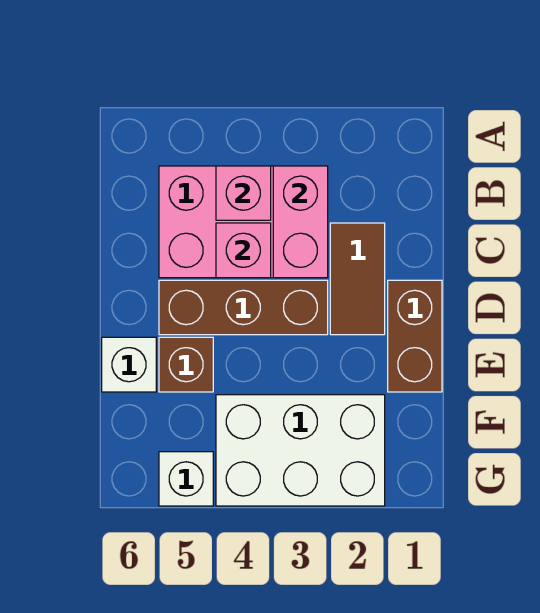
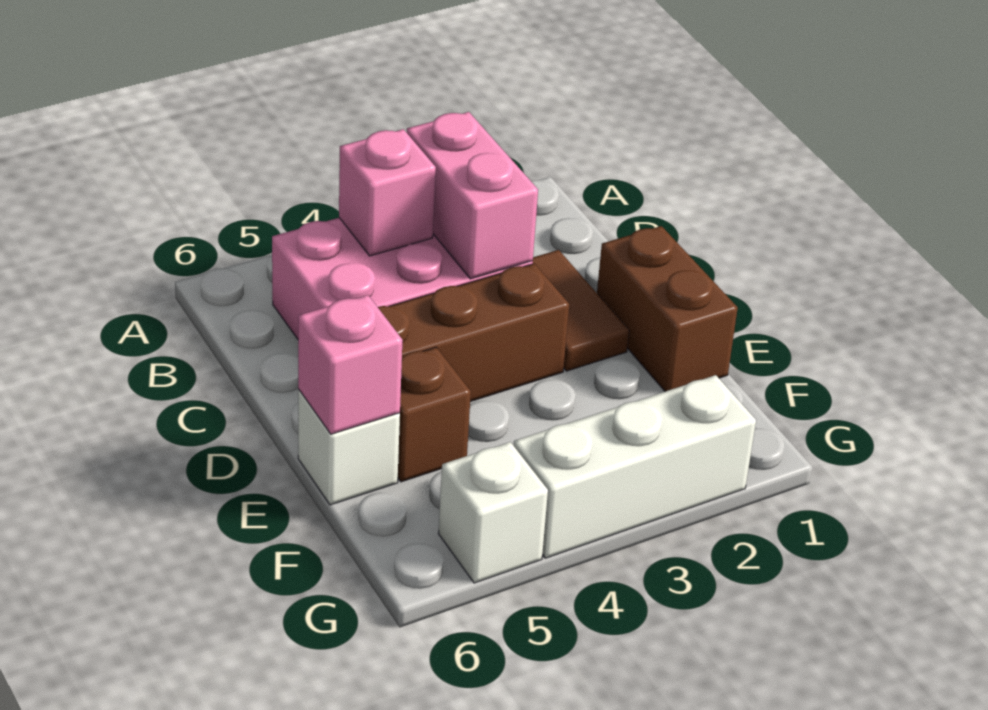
pink brick C4 level 2 -> pink brick E6 level 2
white brick F2:G4 level 1 -> white brick G2:G4 level 1

